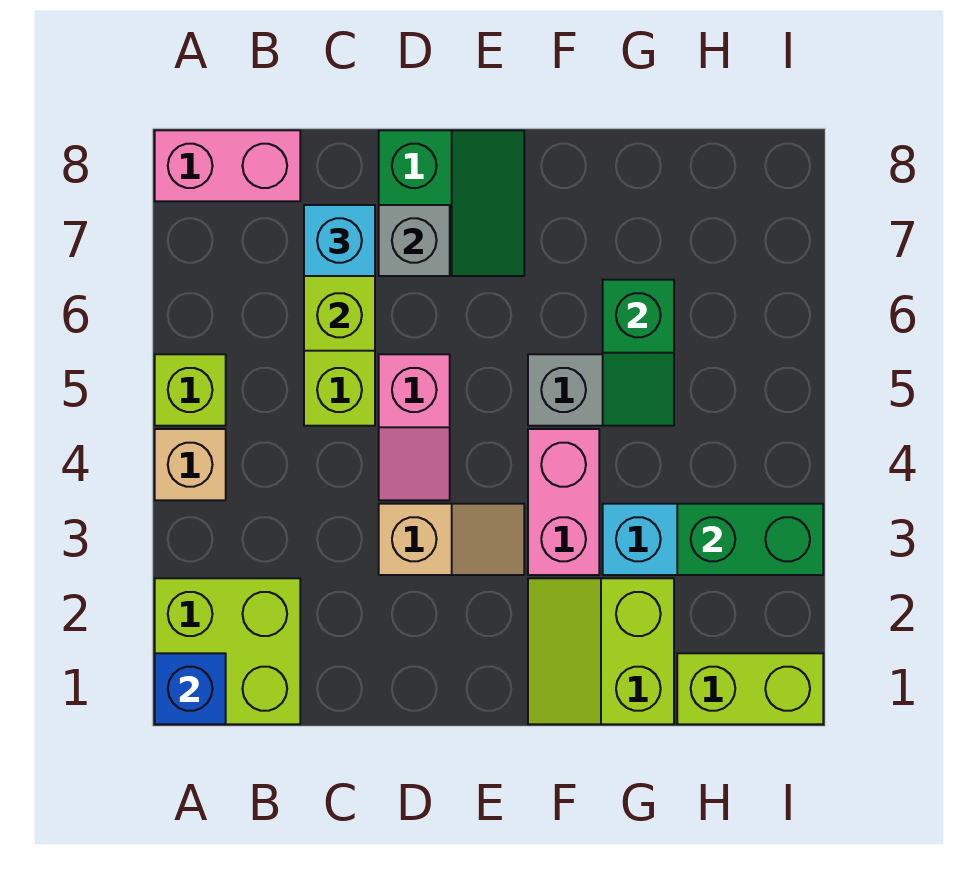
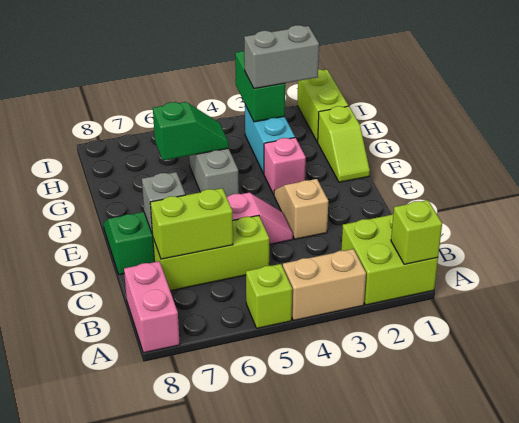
blue brick A1 level 2 -> lime brick A1 level 2
tan brick A4 level 1 -> tan brick A3:A4 level 1
cyan brick C7 level 3 -> none
lime slope F1:G2 level 1 top G -> lime slope F1:G1 level 1 top G
pink brick F3:F4 level 1 -> pink brick F3 level 1
none -> grey brick H2:H3 level 3

